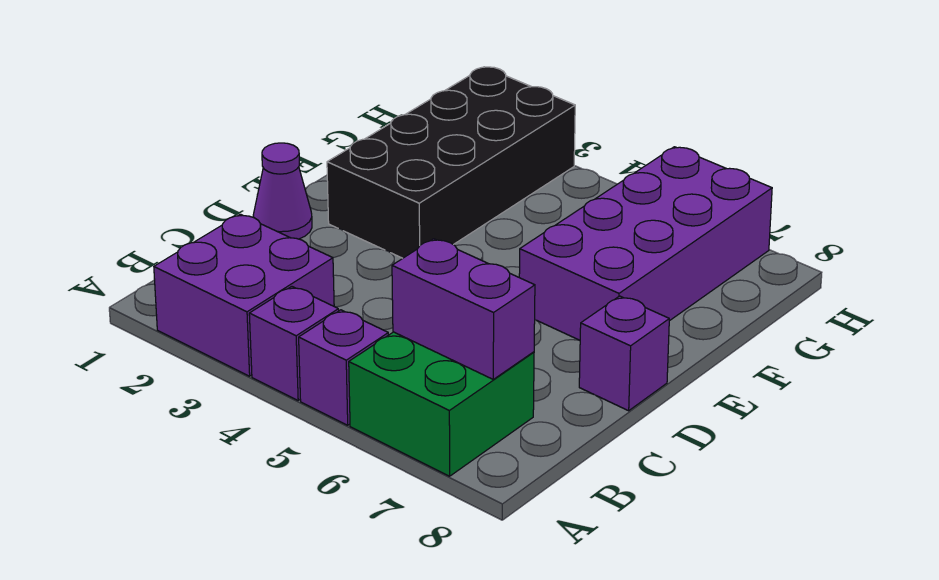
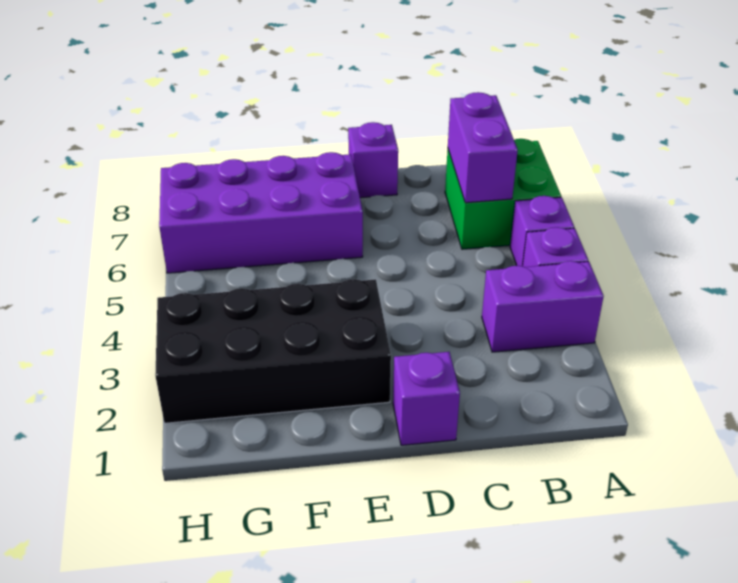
purple brick A2:B3 level 1 -> purple brick A3:B3 level 1
purple cone D1 level 1 -> purple brick D1 level 1

